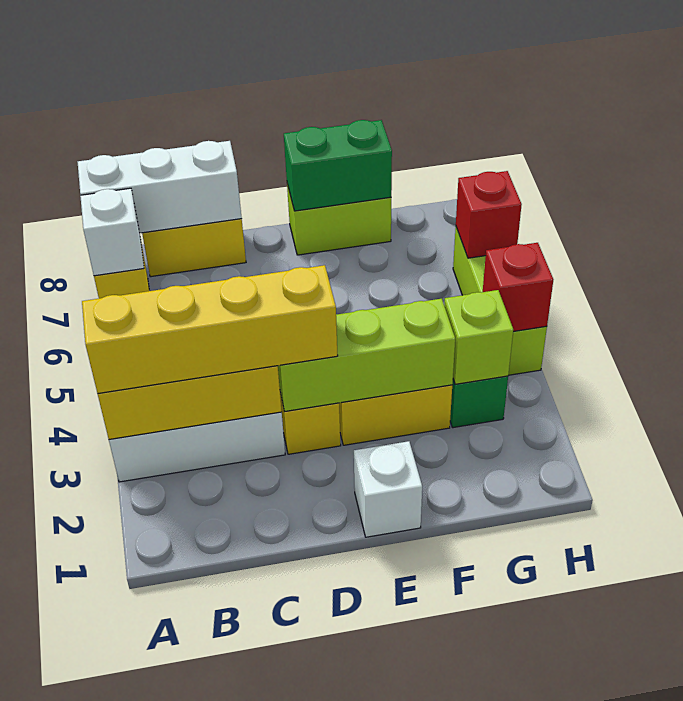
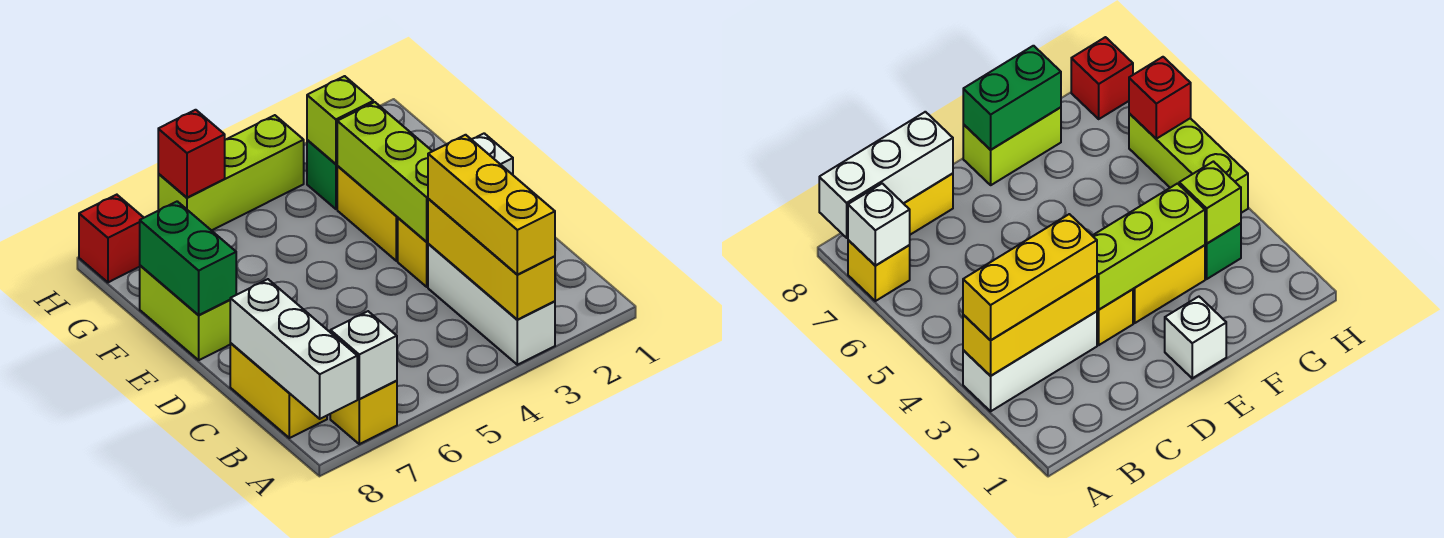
yellow brick A3:D3 level 3 -> yellow brick A3:C3 level 3
red brick H4 level 2 -> red brick H8 level 1

